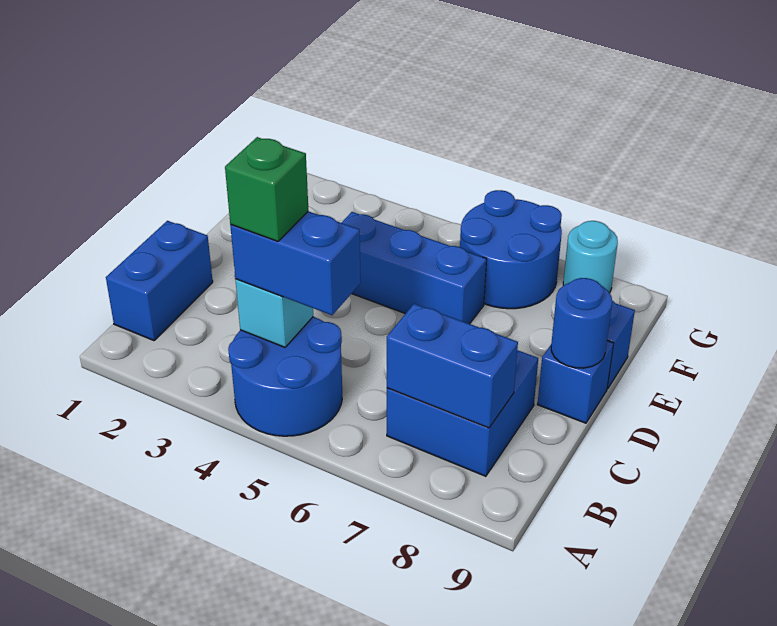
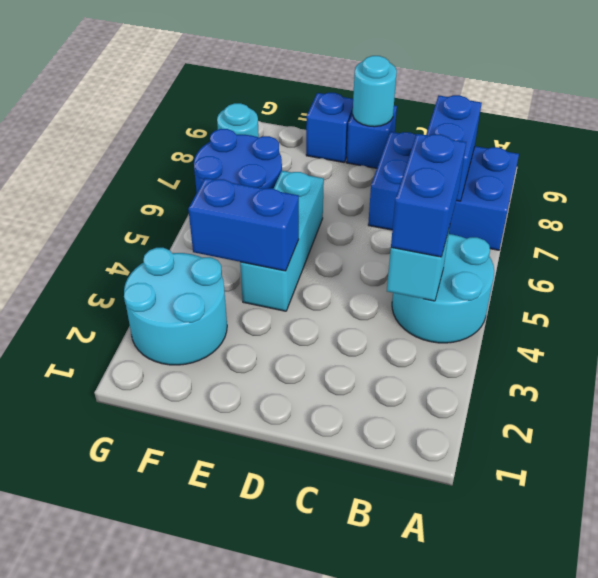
blue round brick A4:B5 level 1 -> cyan round brick A4:B5 level 1
blue brick B1:C1 level 1 -> blue brick E4:F4 level 2
green brick B4 level 4 -> none
blue brick B7:C8 level 1 -> blue brick A7:C8 level 1
blue round brick D9 level 2 -> cyan round brick D9 level 2
blue brick E4:E6 level 1 -> cyan brick E4:E6 level 1
none -> cyan round brick F2:G3 level 1

